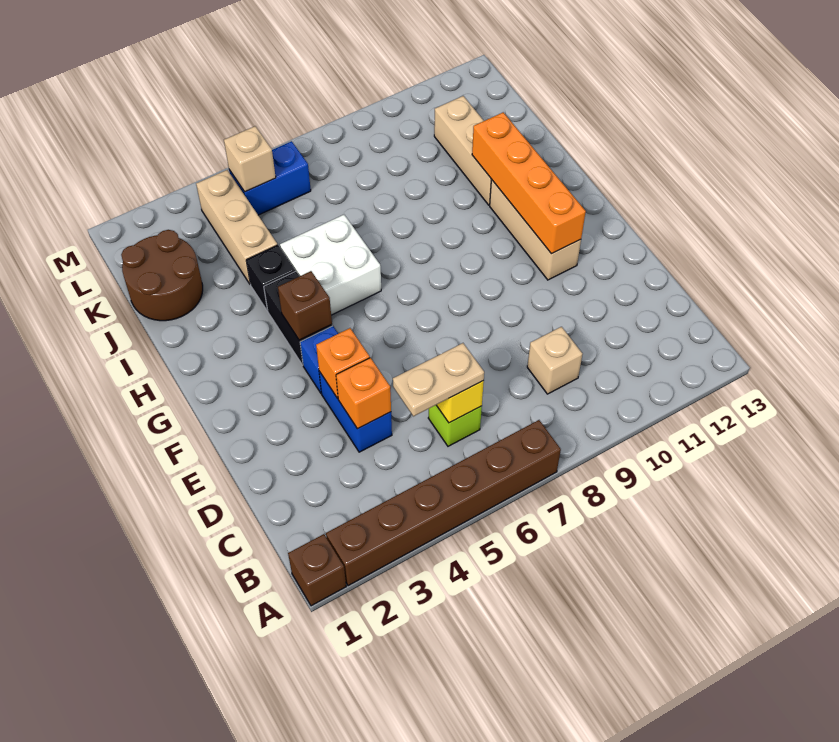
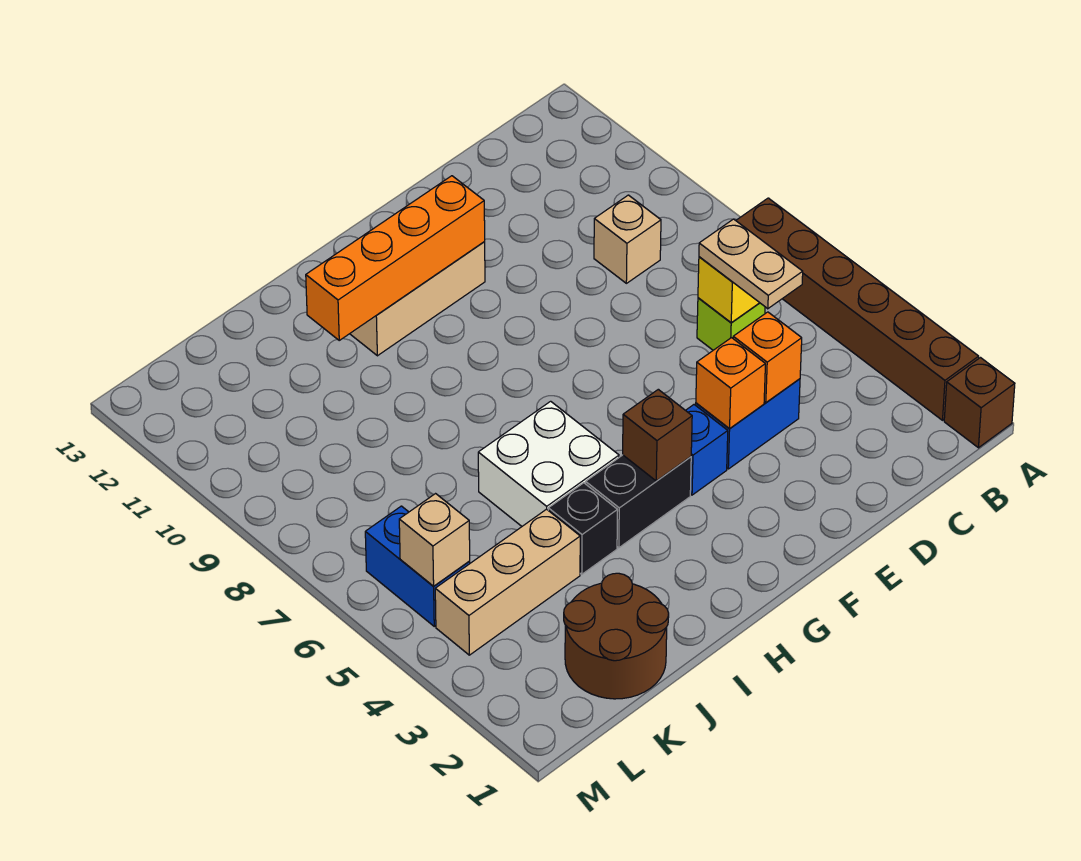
tan brick I11:K11 level 1 -> none

